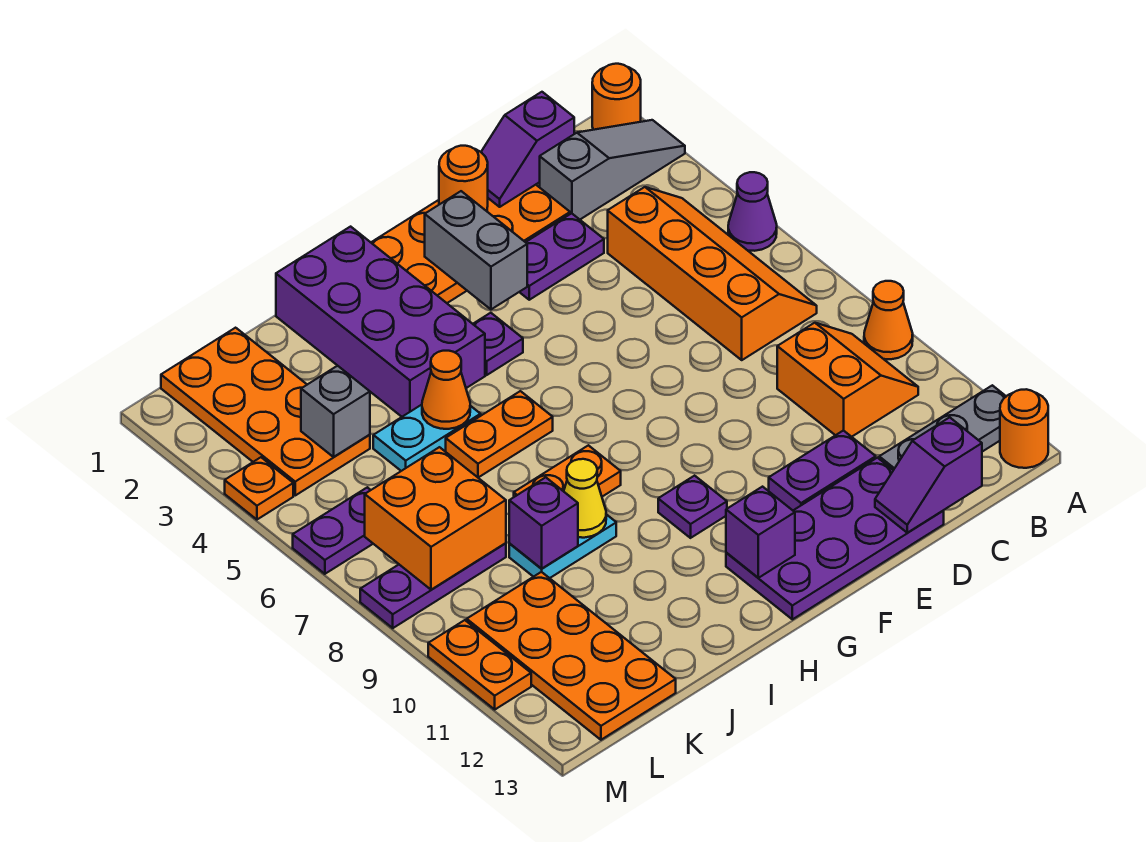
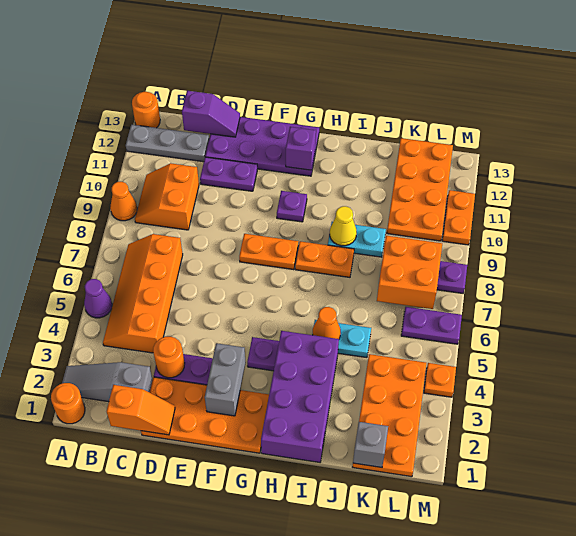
purple slope C1:D1 level 2 top C -> orange slope C1:D1 level 2 top C
orange round brick E1 level 2 -> orange round brick D3 level 2
orange plate H6:I6 level 1 -> orange plate F8:G8 level 1
purple brick J9 level 2 -> none
grey brick K4 level 2 -> grey brick K1 level 2

